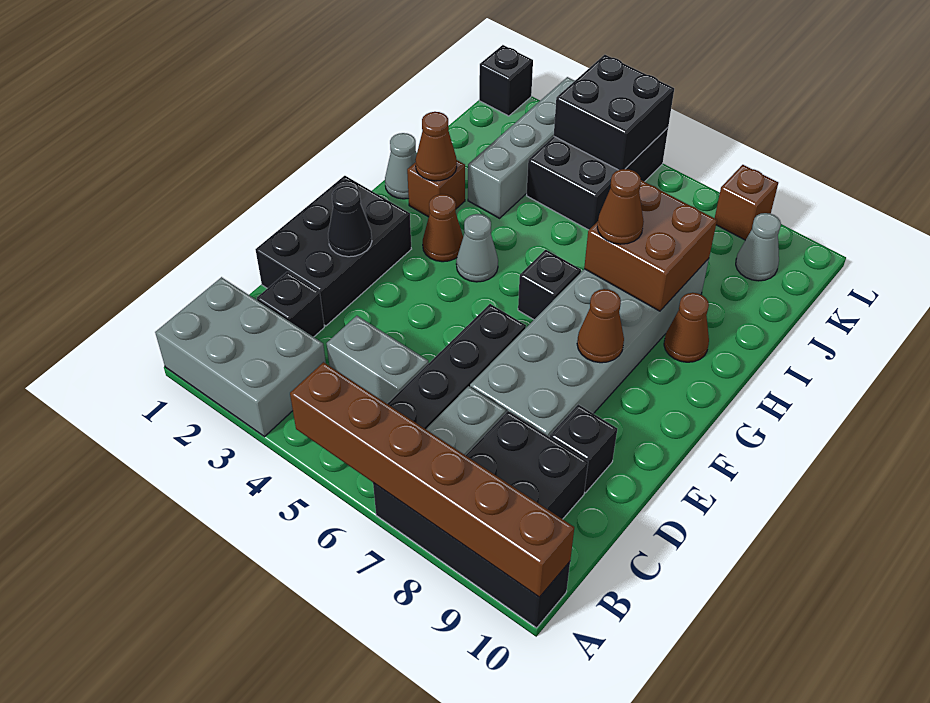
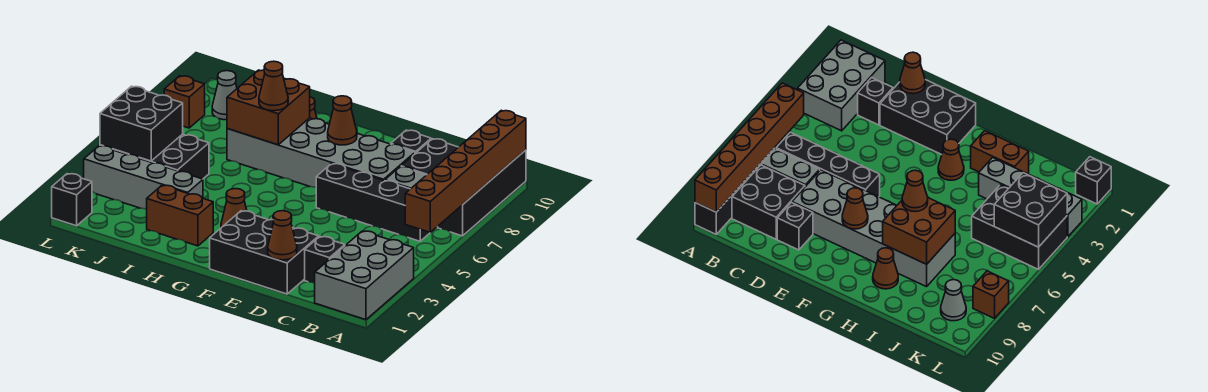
grey brick C4:C5 level 1 -> none
black cone E2 level 2 -> none
grey cone G4 level 1 -> none
black brick G6 level 1 -> none
grey cone H1 level 1 -> none
brown brick H2 level 1 -> brown brick H2:I2 level 1
brown cone H2 level 2 -> brown cone D1 level 2

